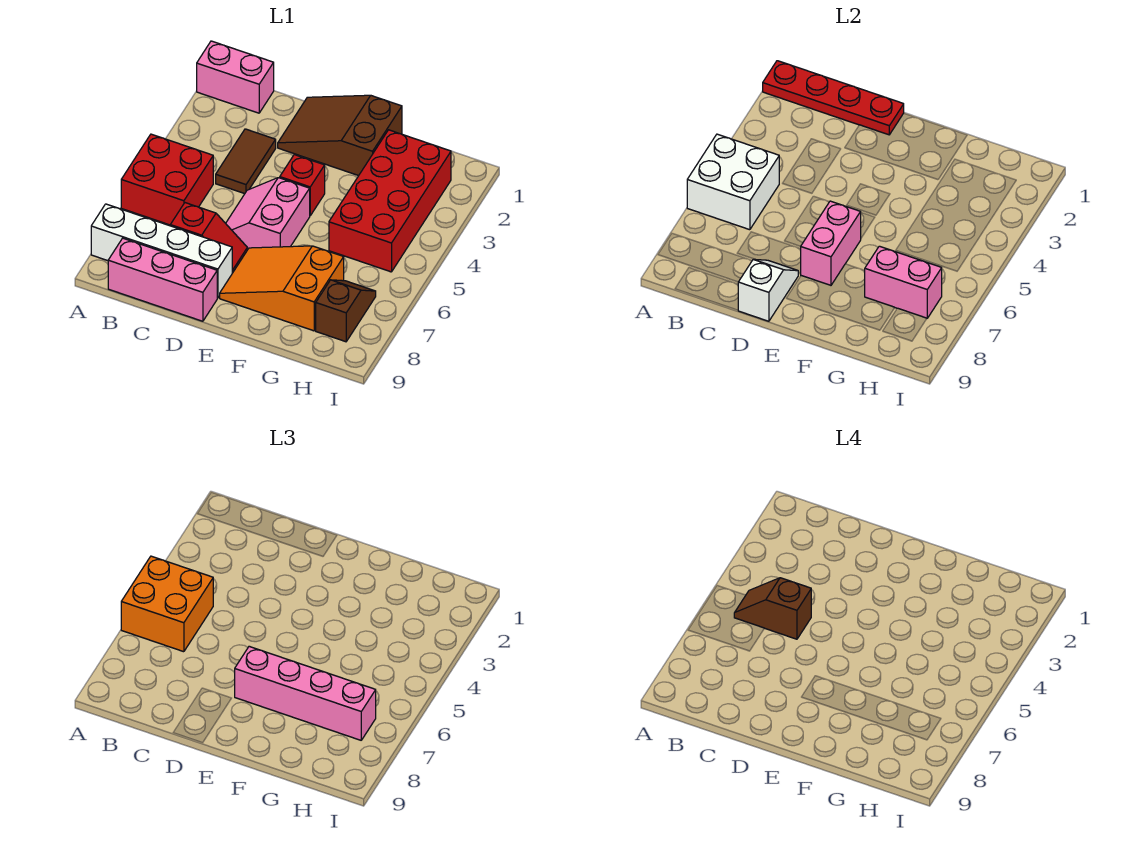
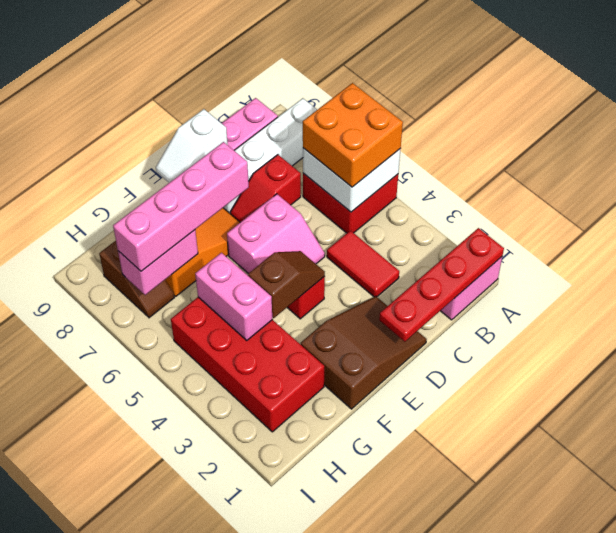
brown slope B5:C5 level 4 top C -> brown slope E4:F4 level 2 top F
brown tile C3:C4 level 1 -> red tile C3:C4 level 1
pink slope D5:E6 level 1 top E -> pink slope D5:E6 level 1 top 6
white slope D8:D9 level 2 top 9 -> white slope D9:E9 level 2 top D
pink brick E6:E7 level 2 -> pink brick G4:G5 level 2

